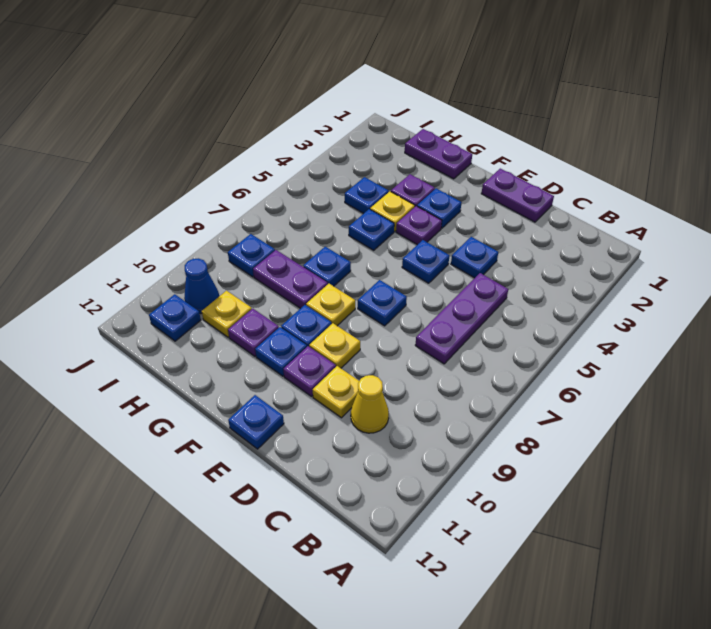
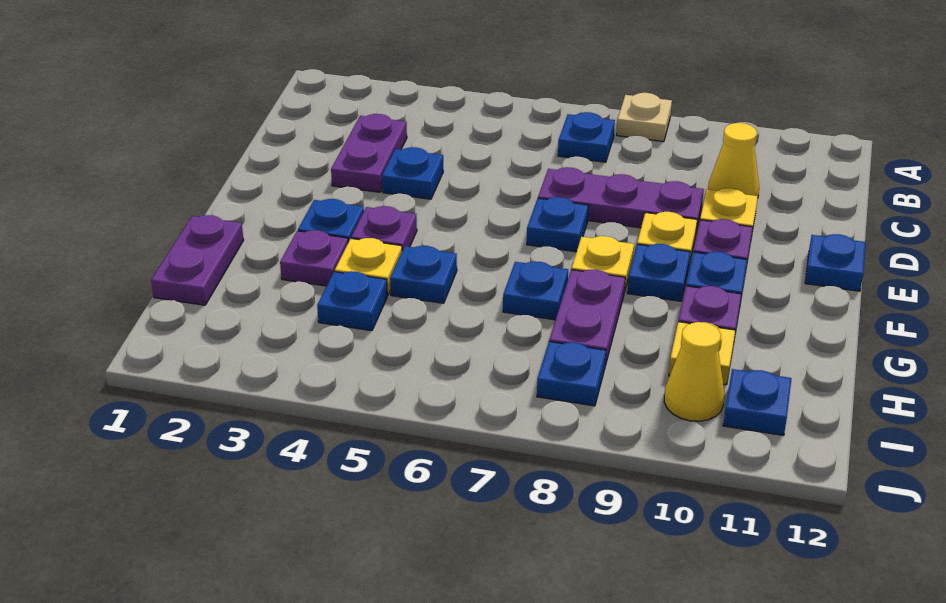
none -> tan plate A8 level 1
purple plate C5:C7 level 1 -> purple plate D7:D9 level 1
purple plate D1:E1 level 1 -> purple plate C3:D3 level 1
blue plate E5 level 1 -> blue plate B7 level 1
blue cone I10 level 1 -> yellow cone I10 level 1

